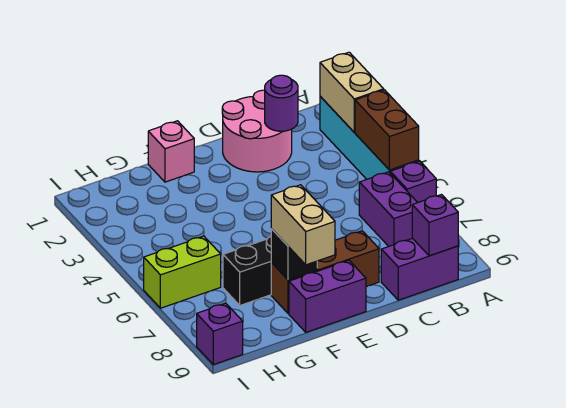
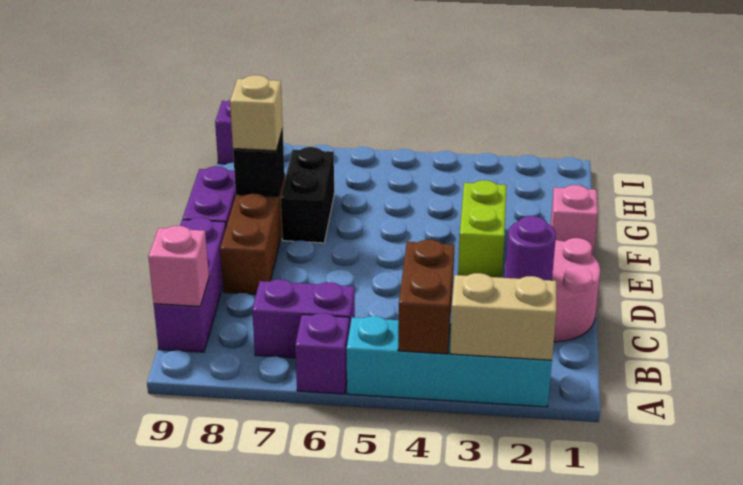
brown brick A4:A5 level 2 -> brown brick A4:B4 level 2
purple brick B9:C9 level 1 -> purple brick B9:D9 level 1
purple brick B9 level 2 -> pink brick B9 level 2
tan brick F8:F9 level 3 -> tan brick F8 level 3
lime brick H6:I6 level 1 -> lime brick E3:F3 level 1

